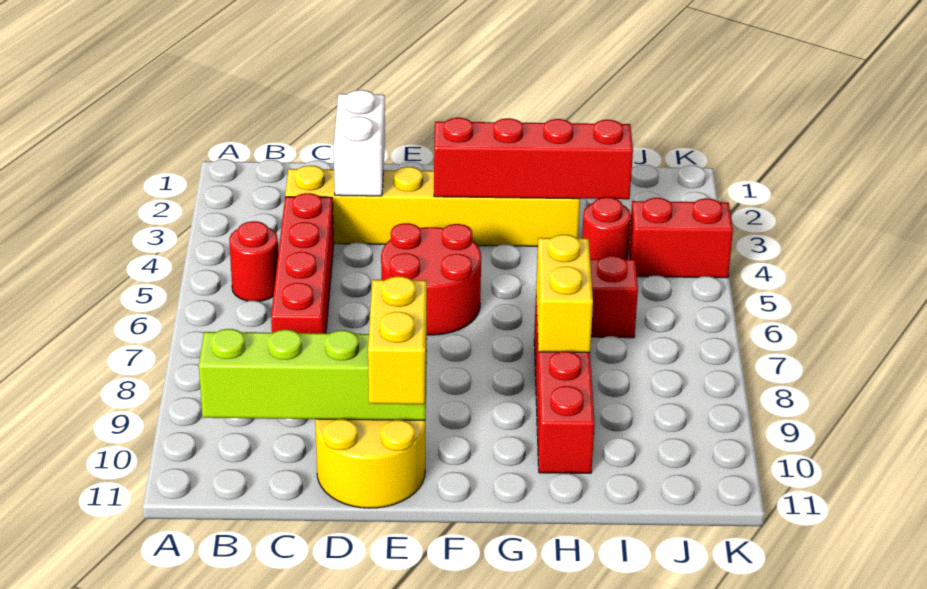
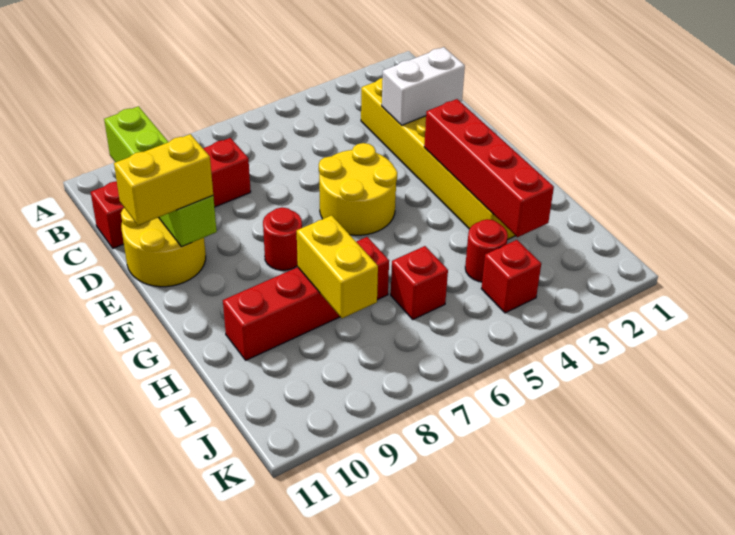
red round brick B5 level 1 -> red round brick F8 level 1
red brick C4:C7 level 1 -> red brick C8:C11 level 1
red round brick E5:F6 level 1 -> yellow round brick E5:F6 level 1
yellow brick H7:H8 level 2 -> yellow brick H8:I8 level 2
red brick J4:K4 level 1 -> red brick J4 level 1

